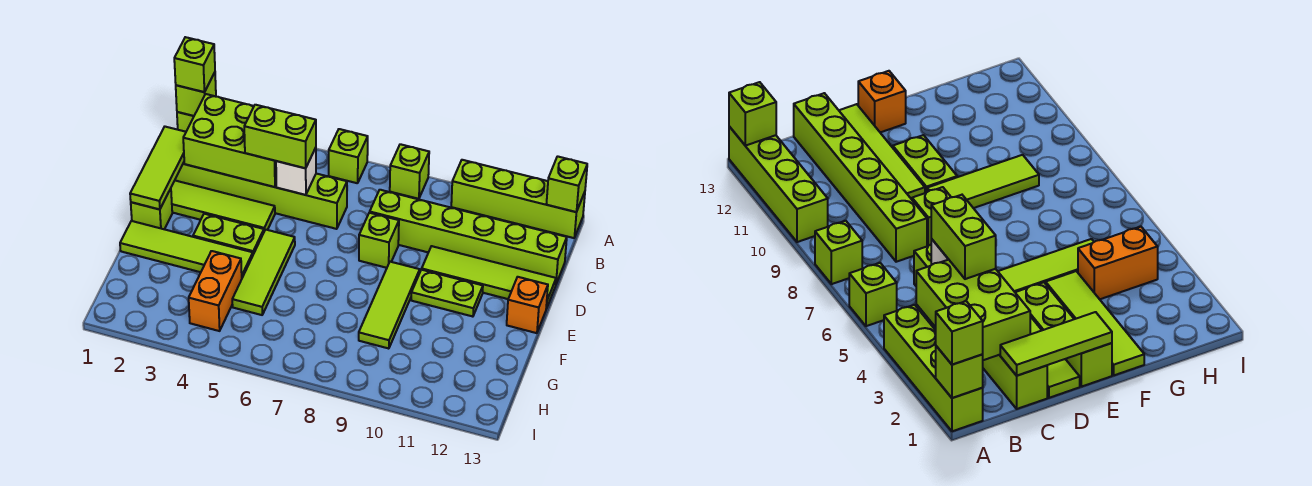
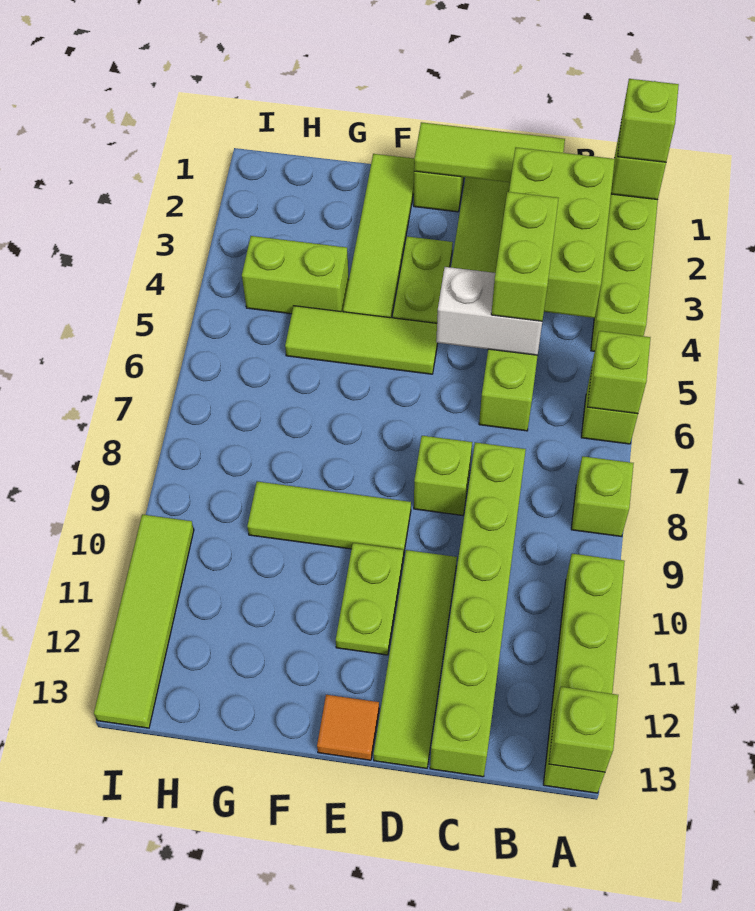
none -> lime brick A6 level 2
white brick C5 level 2 -> white brick C5:D5 level 2
orange brick E13 level 1 -> orange tile E13 level 1
orange brick G4:H4 level 1 -> lime brick G4:H4 level 1
none -> lime tile I10:I13 level 1

